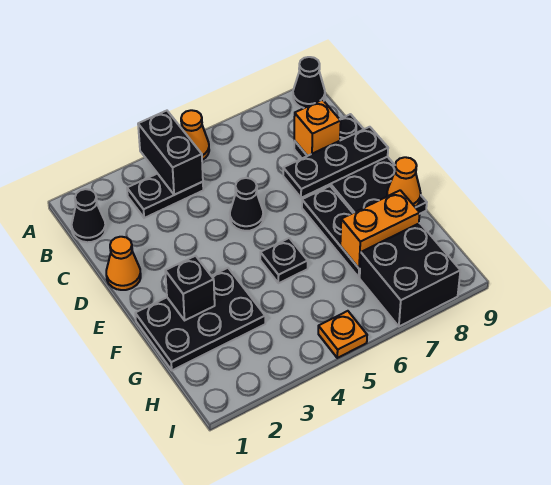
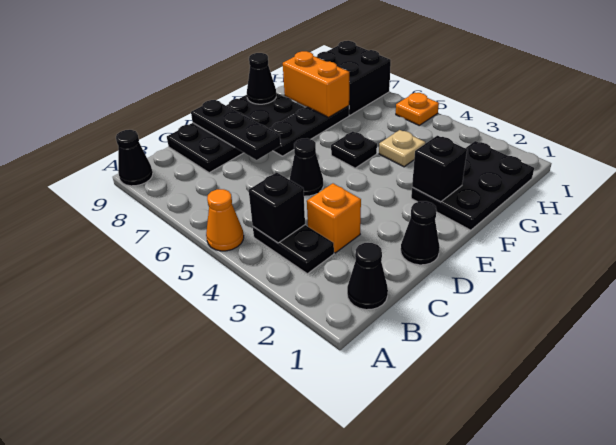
black brick A4:B4 level 2 -> black brick B4 level 2
orange brick C8 level 2 -> orange brick C3 level 1
orange cone D1 level 1 -> black cone D1 level 1
black plate F1:G3 level 1 -> black plate F1:H2 level 1
orange cone F9 level 2 -> black cone F9 level 2
none -> tan plate G4 level 1

